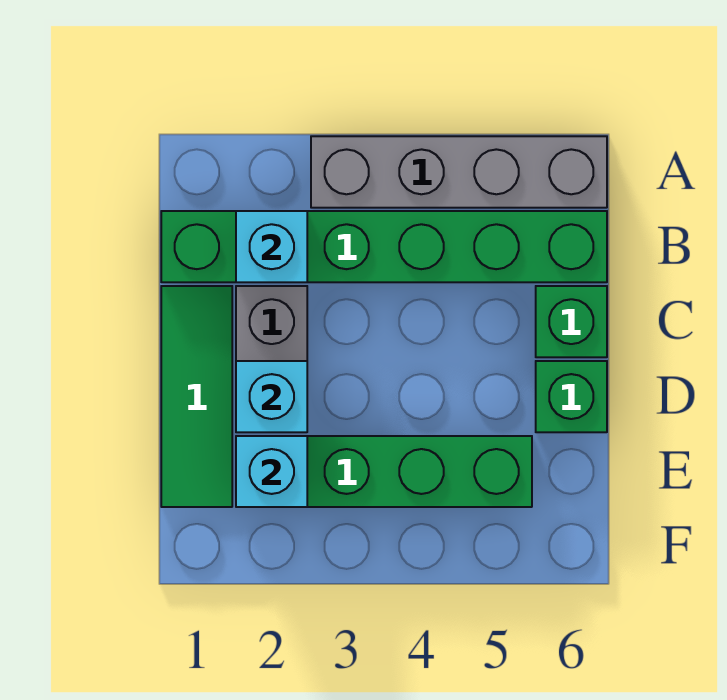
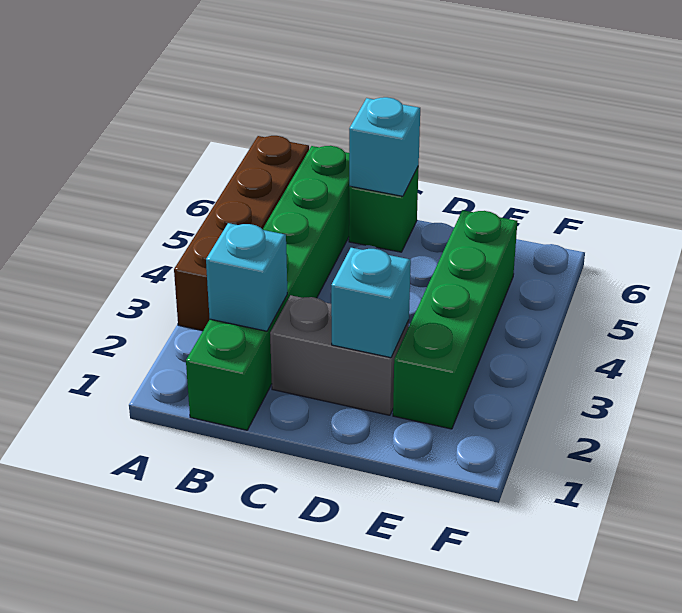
grey brick A3:A6 level 1 -> brown brick A3:A6 level 1
green tile C1:E1 level 1 -> none
green brick D6 level 1 -> none
cyan brick E2 level 2 -> cyan brick C6 level 2

